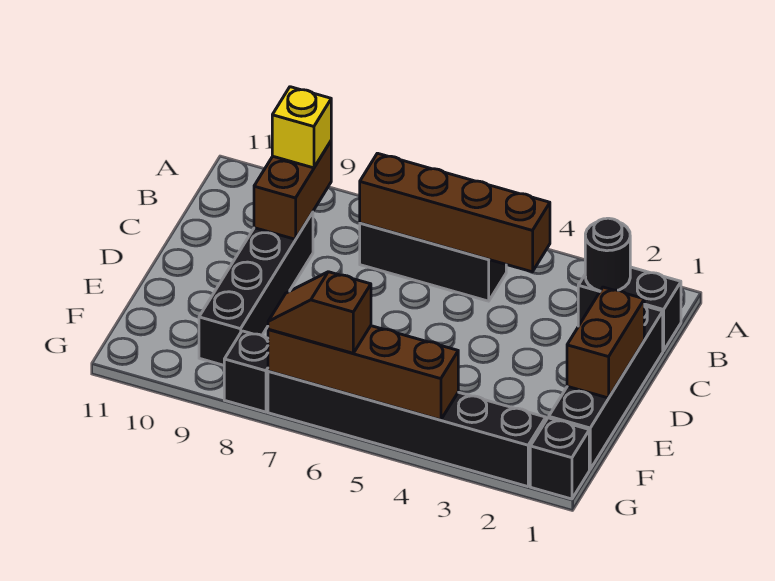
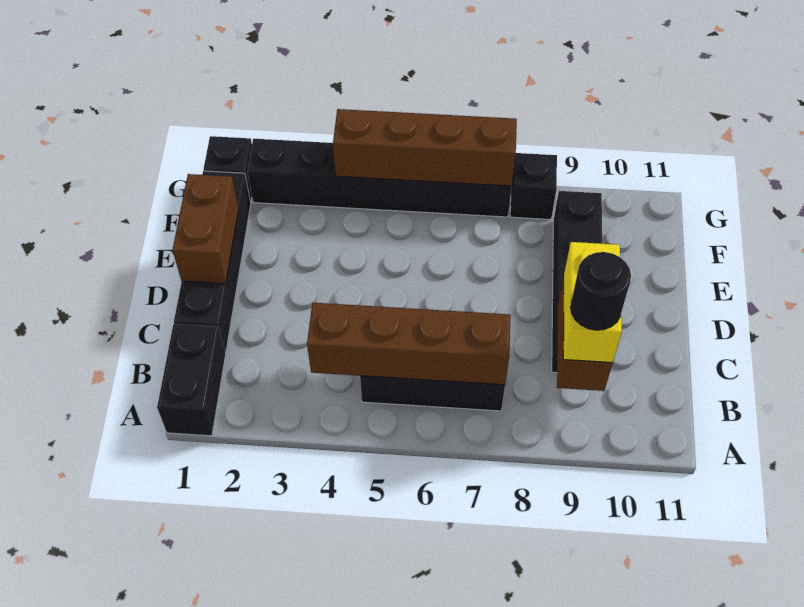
black brick B1:B2 level 1 -> black brick A1:B1 level 1
black round brick B2 level 2 -> black round brick B9 level 4
yellow brick B9 level 3 -> yellow brick B9:C9 level 3
brown slope G6:G7 level 3 top 6 -> none

